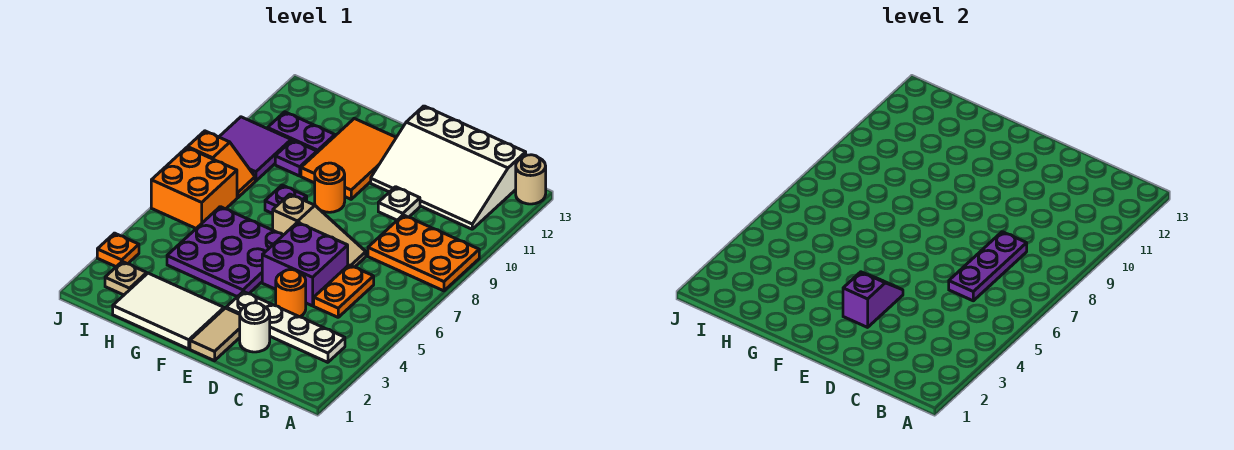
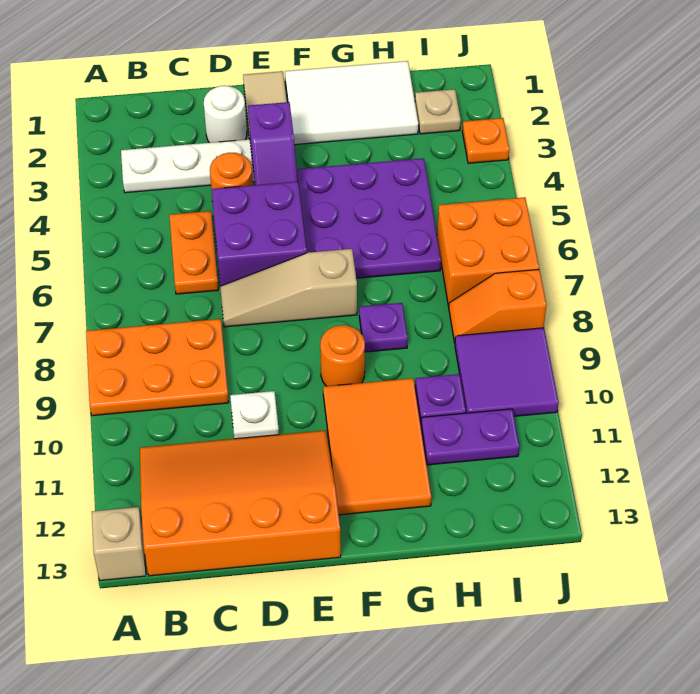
tan round brick A13 level 1 -> tan brick A13 level 1
white slope B11:E13 level 1 top 13 -> orange slope B11:E13 level 1 top 13
purple plate C6:C8 level 2 -> none

